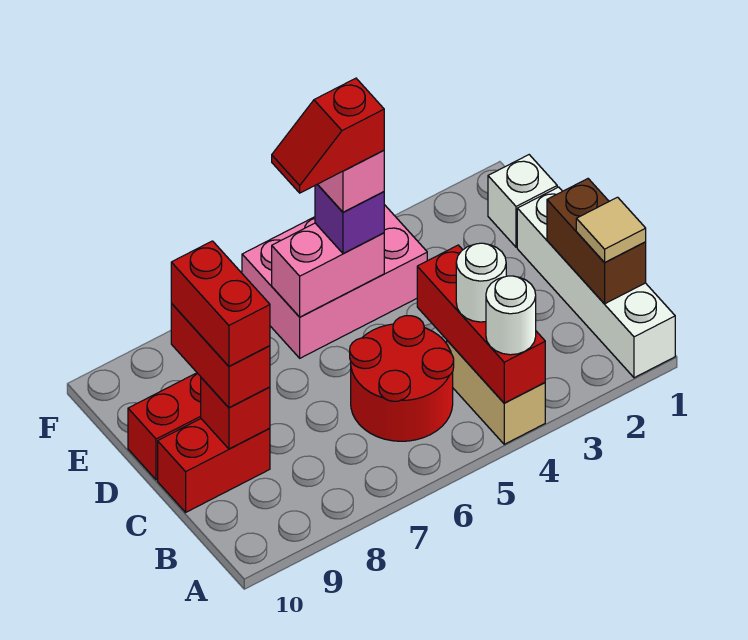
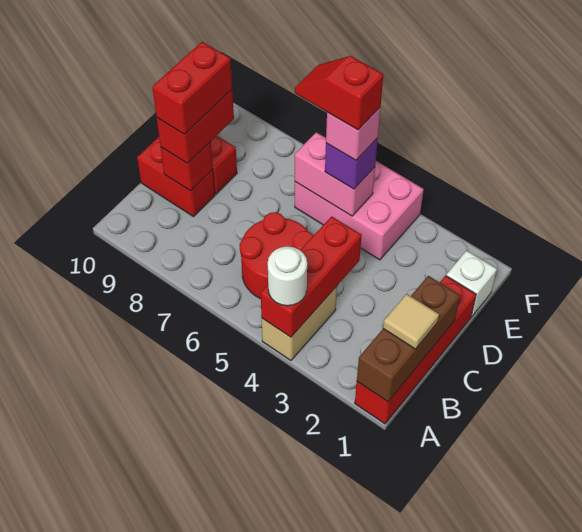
white brick A1:D1 level 1 -> red brick A1:D1 level 1
brown brick B1:C1 level 2 -> brown brick A1:C1 level 2
white round brick B4 level 3 -> none

